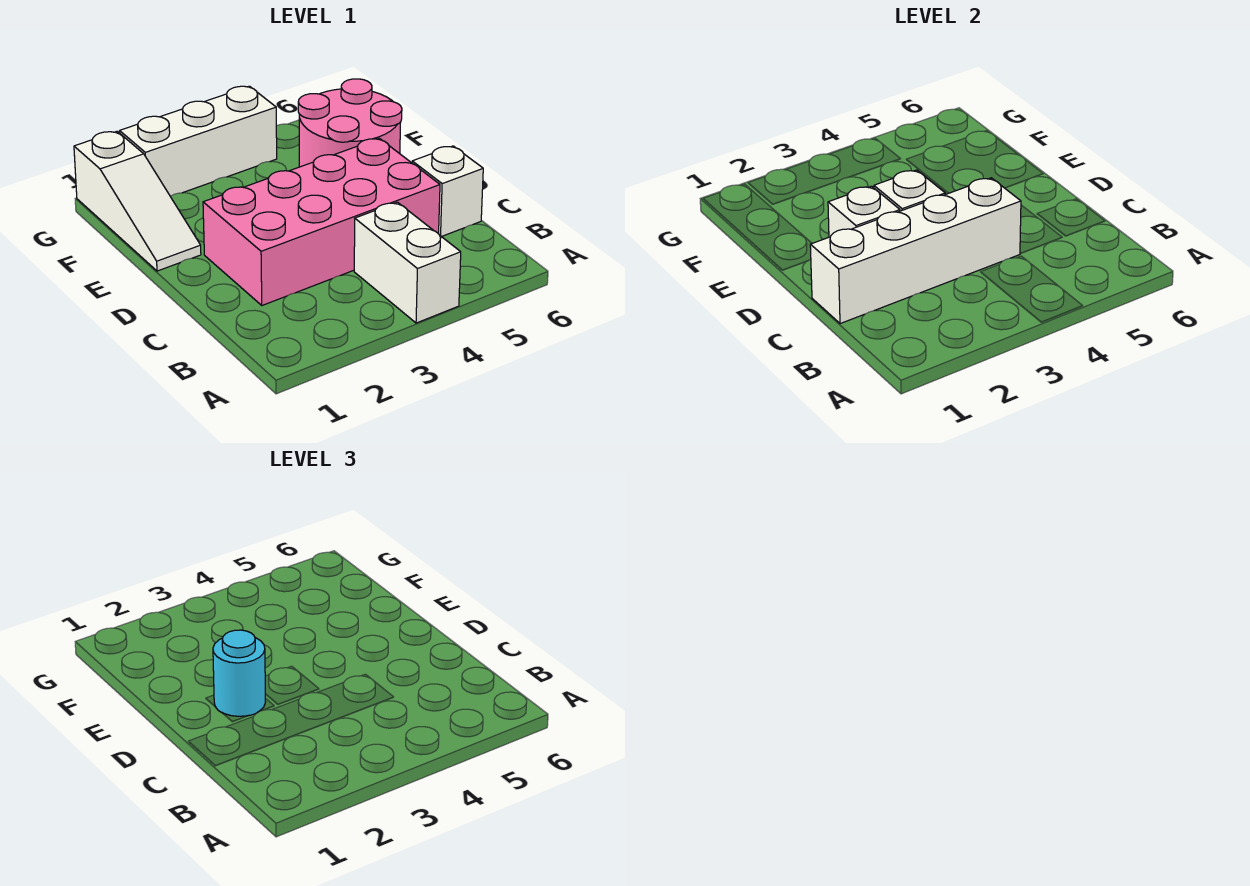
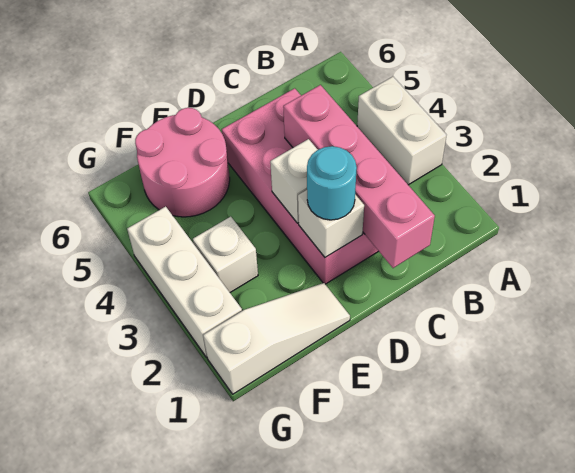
white brick A4:B4 level 1 -> white brick A3:A4 level 1
white brick C1:C4 level 2 -> pink brick C1:C4 level 2
white brick C6 level 1 -> white brick F3 level 1

